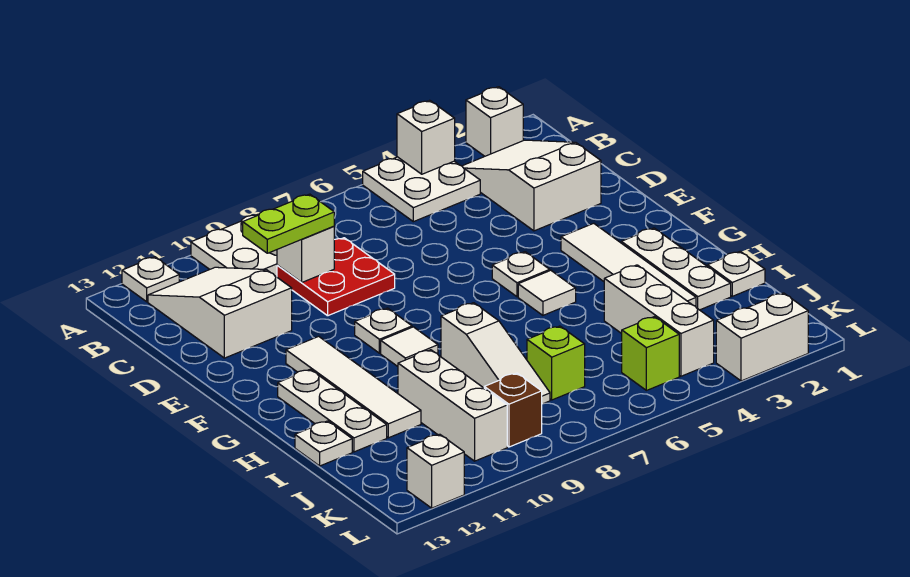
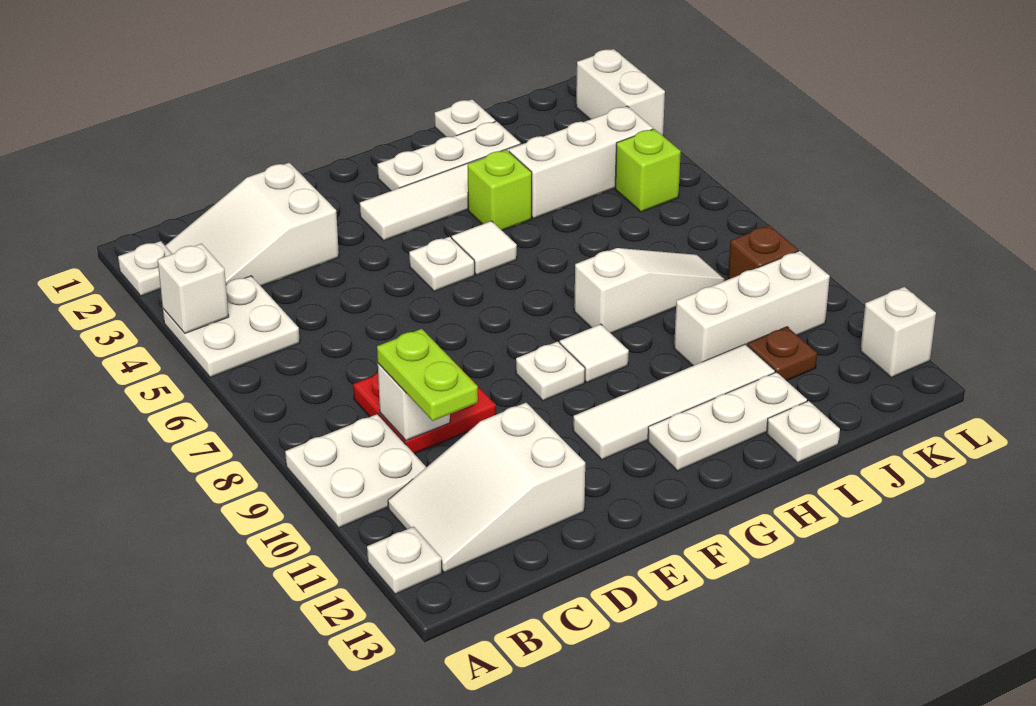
white brick A2 level 1 -> white plate A2 level 1
lime brick J7 level 1 -> lime brick H4 level 1
none -> brown plate J11 level 1

